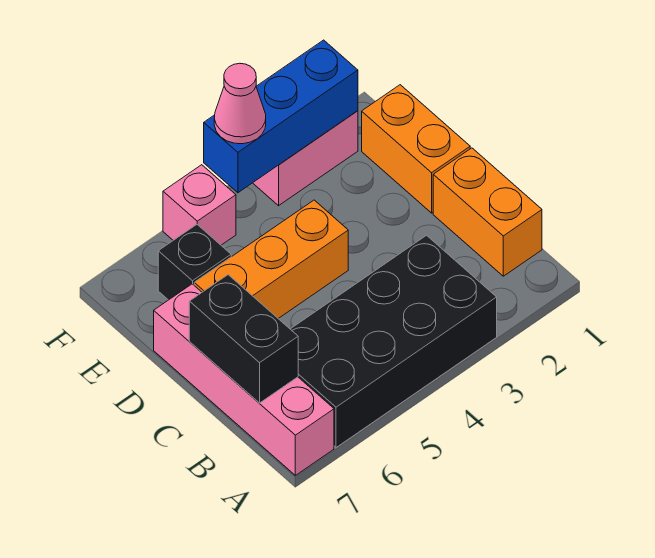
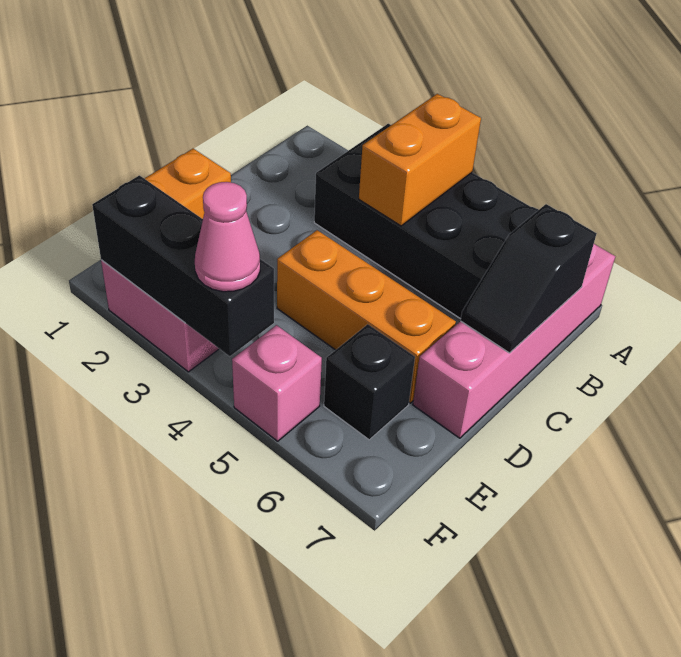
orange brick B1:C1 level 1 -> orange brick A4:B4 level 2
black brick B7:C7 level 2 -> black slope B7:C7 level 2 top B
blue brick F2:F4 level 2 -> black brick F2:F4 level 2

